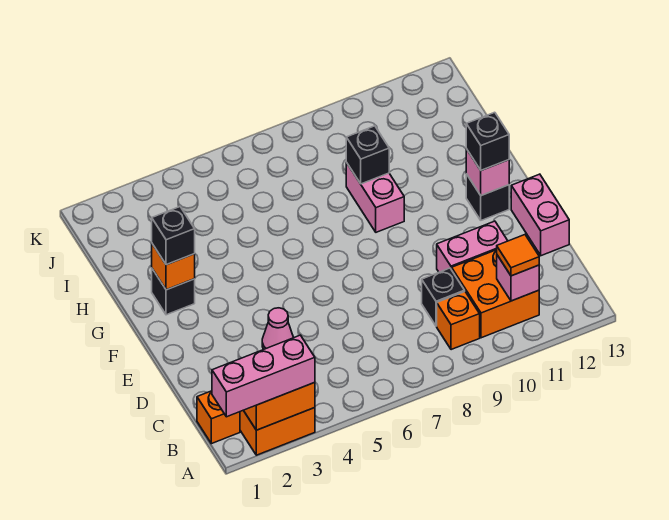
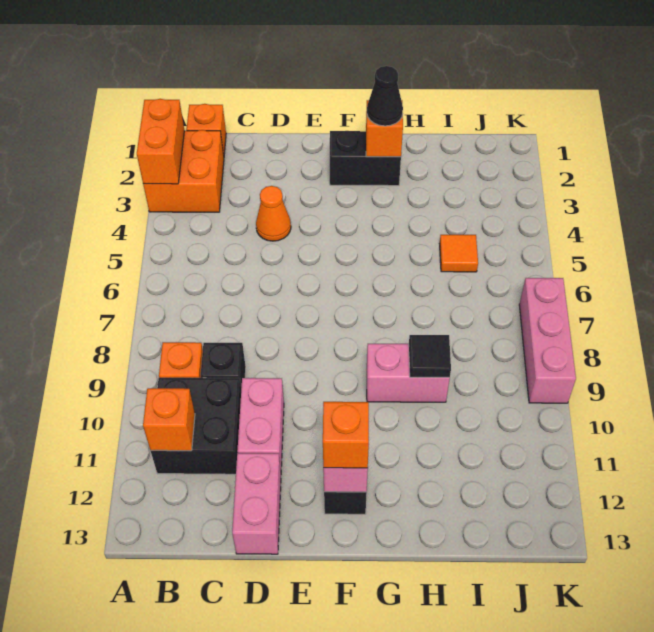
pink brick A1:A3 level 3 -> pink brick K7:K9 level 1
orange brick B10:C11 level 1 -> black brick B10:C11 level 1
pink brick B11 level 2 -> orange brick B11 level 2
orange tile B11 level 3 -> orange tile I5 level 1
pink cone D4 level 1 -> orange cone D4 level 1
pink brick D13:E13 level 1 -> pink brick D12:D13 level 1
black brick F12 level 3 -> orange brick F12 level 3
black brick G2 level 1 -> black brick F2:G2 level 1
black brick G2 level 3 -> black cone G2 level 3
black brick H9 level 2 -> black tile H9 level 2

